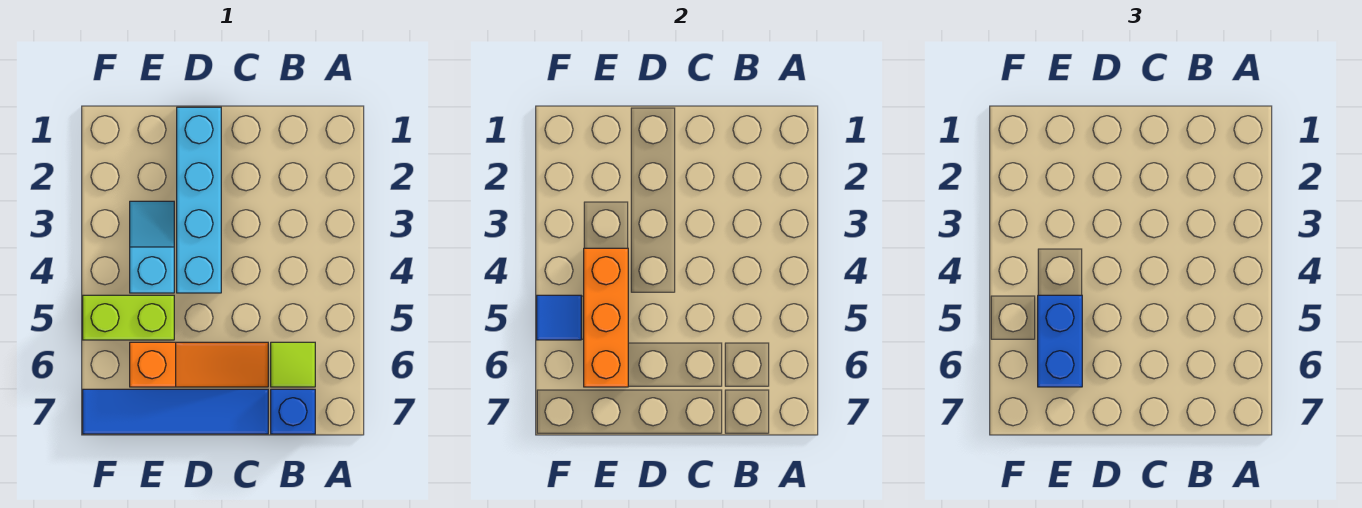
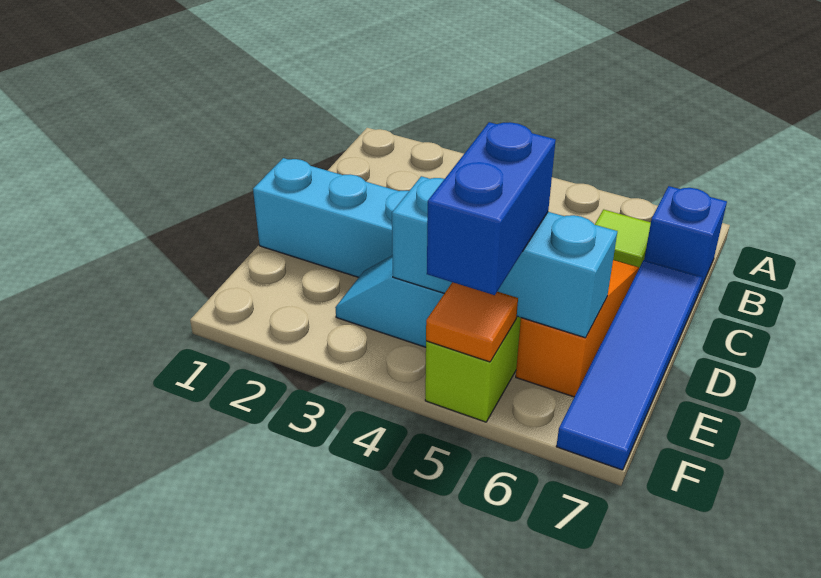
orange brick E4:E6 level 2 -> cyan brick E4:E6 level 2
blue brick E5:E6 level 3 -> blue brick E5:F5 level 3
blue tile F5 level 2 -> orange tile F5 level 2

